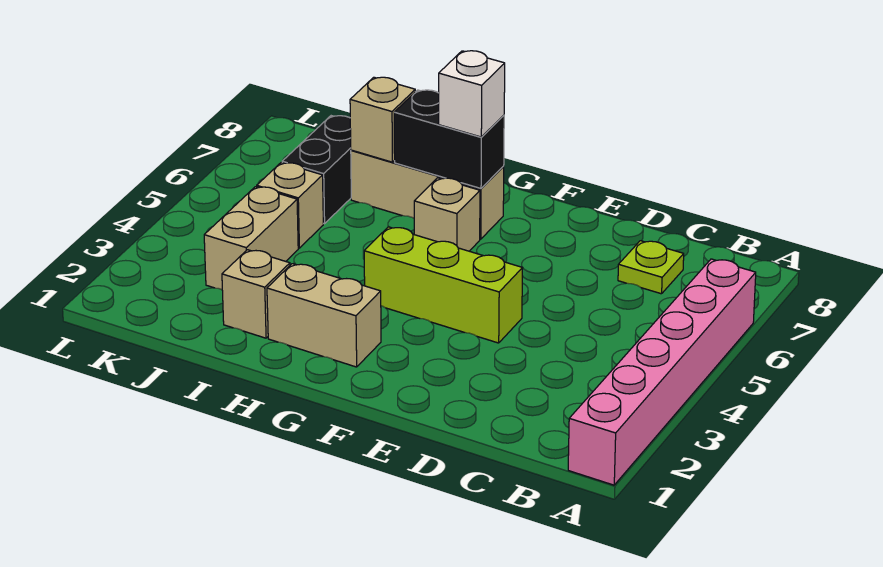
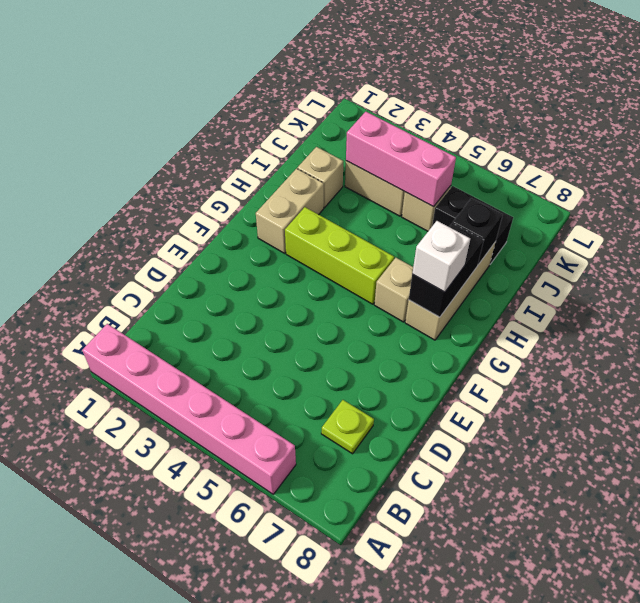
lime brick E4:G4 level 1 -> lime brick G3:G5 level 1
tan brick I7 level 2 -> black brick I7 level 2
none -> pink brick J3:J5 level 2

